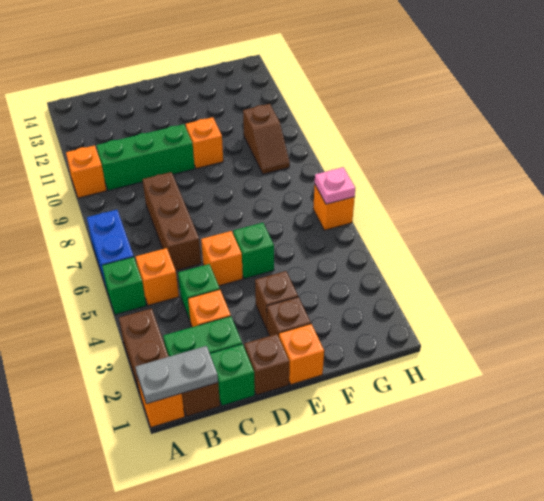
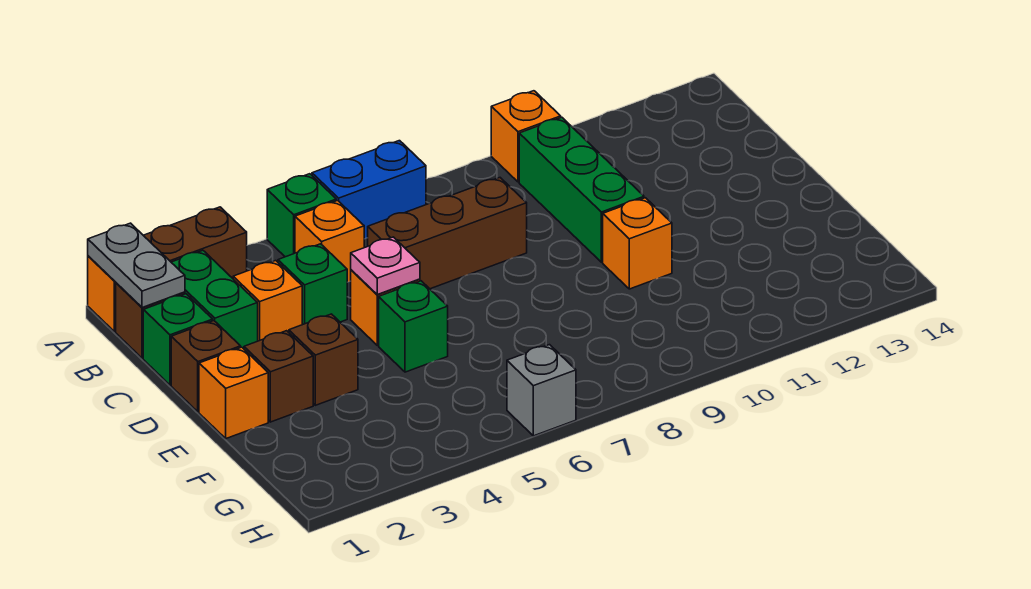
brown slope G9:G10 level 1 top 10 -> none
orange brick H6 level 1 -> grey brick H6 level 1
pink plate H6 level 2 -> pink plate D5 level 2

